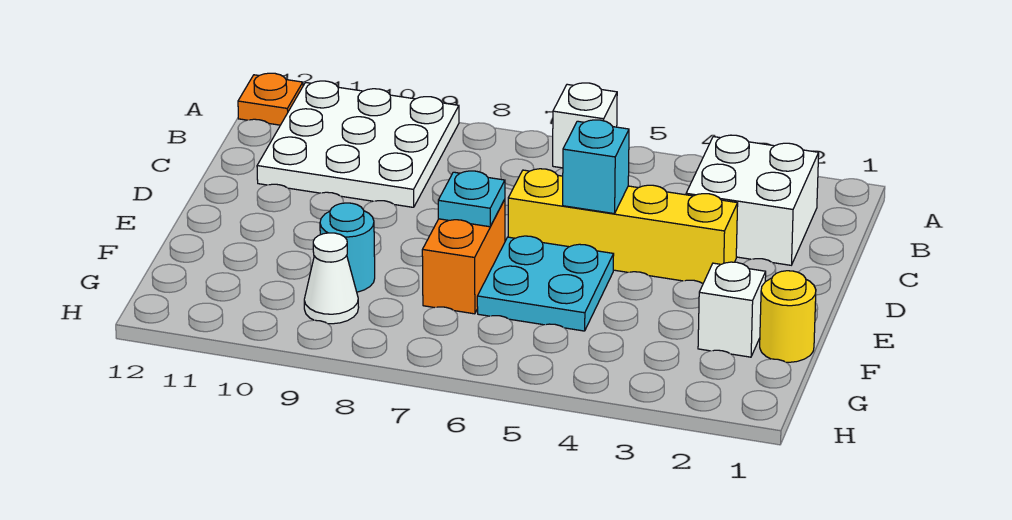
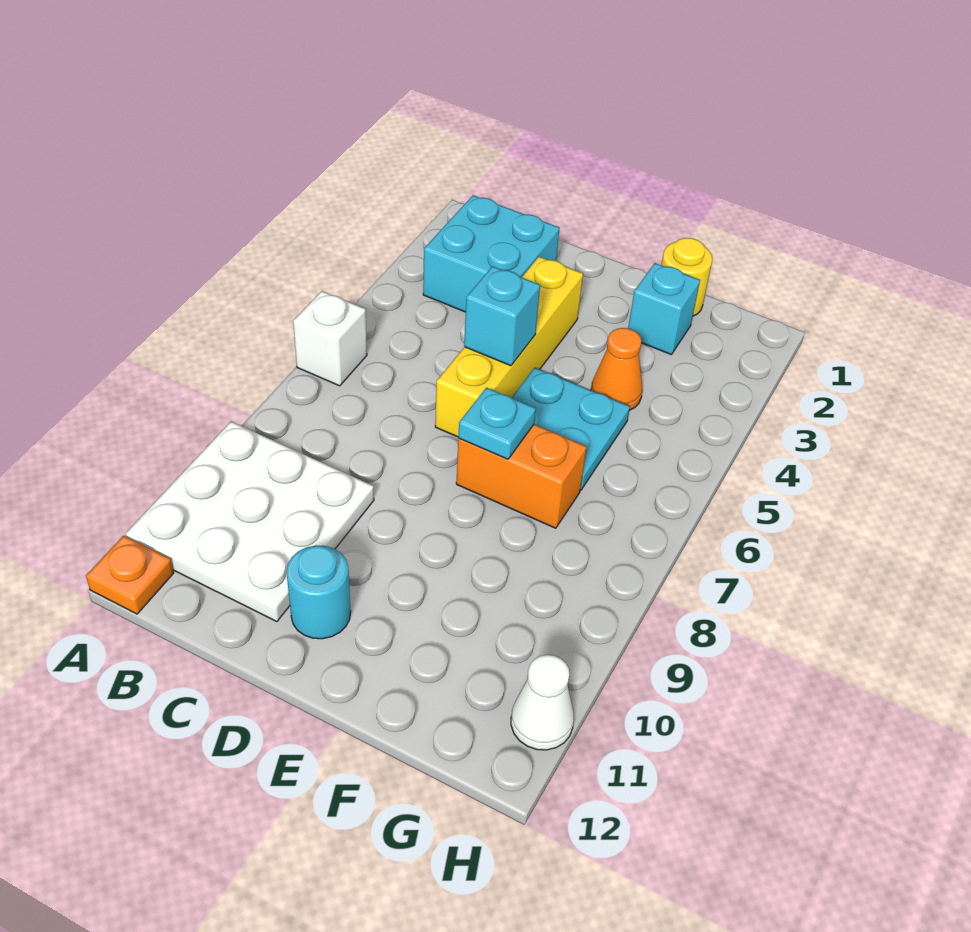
white brick B2:C3 level 1 -> cyan brick B2:C3 level 1
white brick F2 level 1 -> cyan brick F2 level 1
none -> orange cone F4 level 1
cyan round brick F9 level 1 -> cyan round brick D11 level 1
white cone G9 level 1 -> white cone H11 level 1

